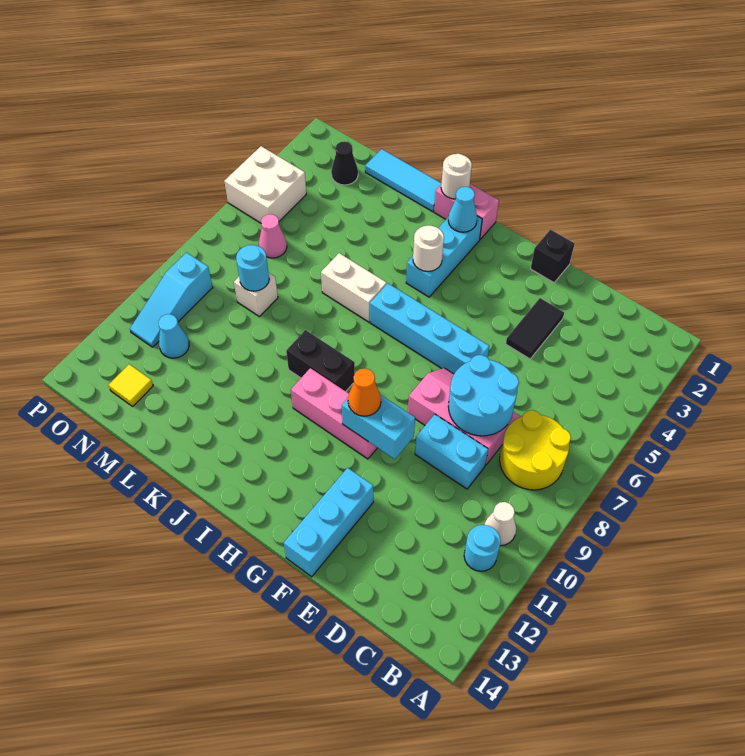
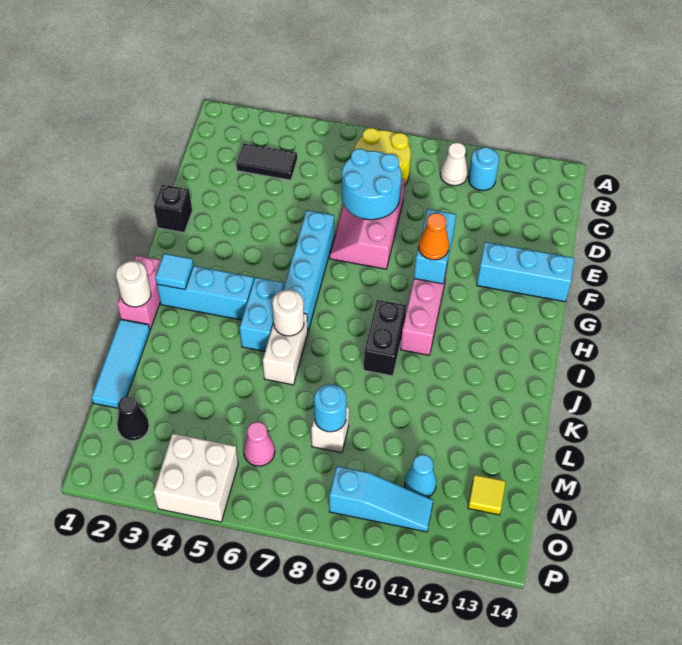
cyan brick D9:E9 level 1 -> cyan brick I5:J5 level 1
black tile E3:E4 level 1 -> black tile C3:C4 level 1
cyan cone I2 level 2 -> cyan tile I2 level 2
white round brick I4 level 2 -> white round brick J6 level 2

